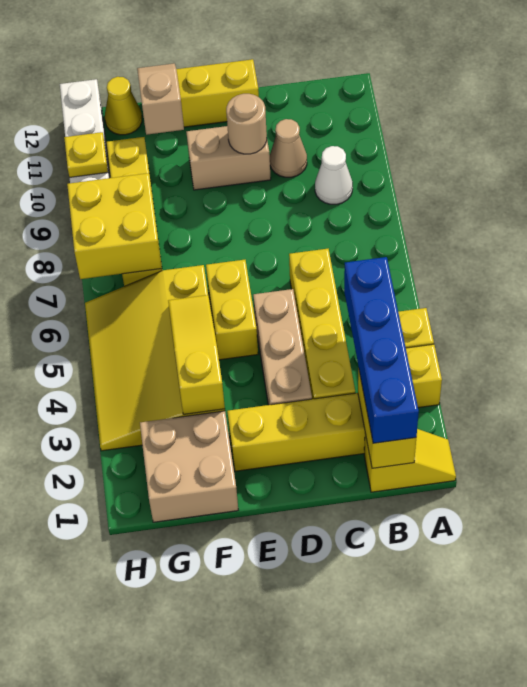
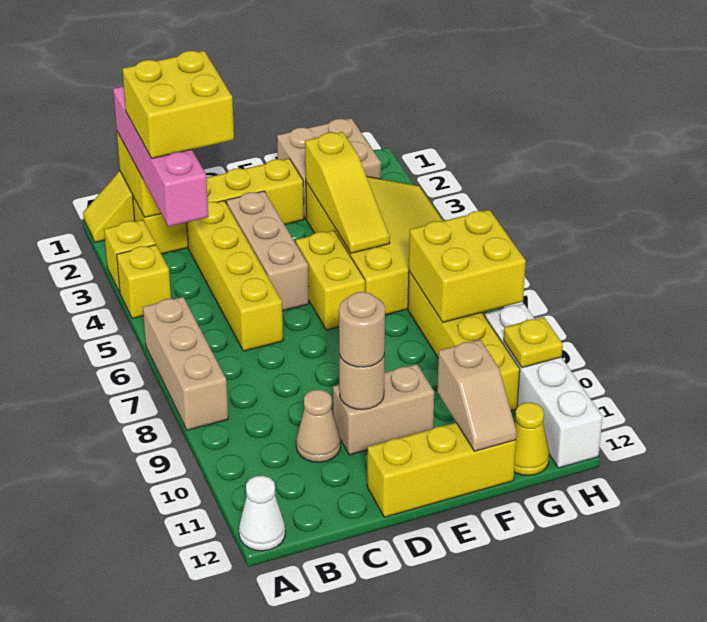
none -> tan brick A6:A8 level 1
blue brick B1:B4 level 3 -> pink brick B1:B4 level 3
none -> yellow brick B2:C3 level 4
white cone B9 level 1 -> white cone A12 level 1
none -> tan round brick D10 level 3

